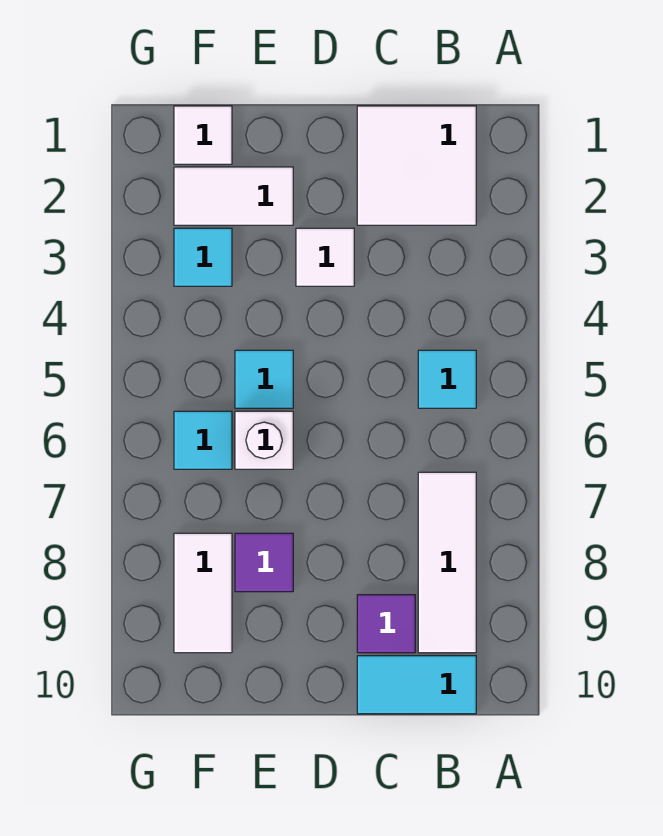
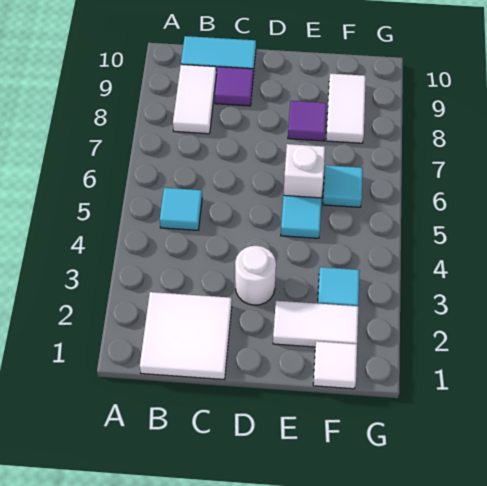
white tile B7:B9 level 1 -> white tile B8:B9 level 1
white tile D3 level 1 -> white round brick D3 level 1

